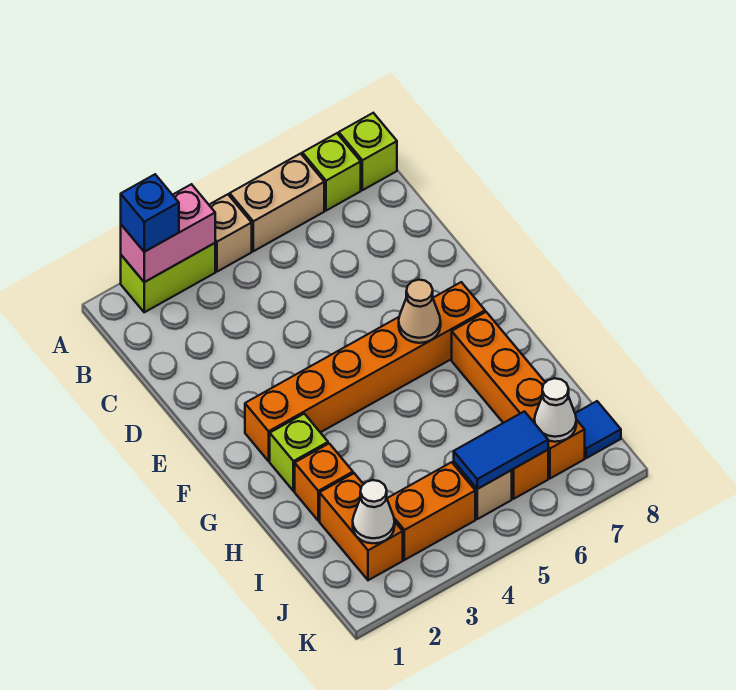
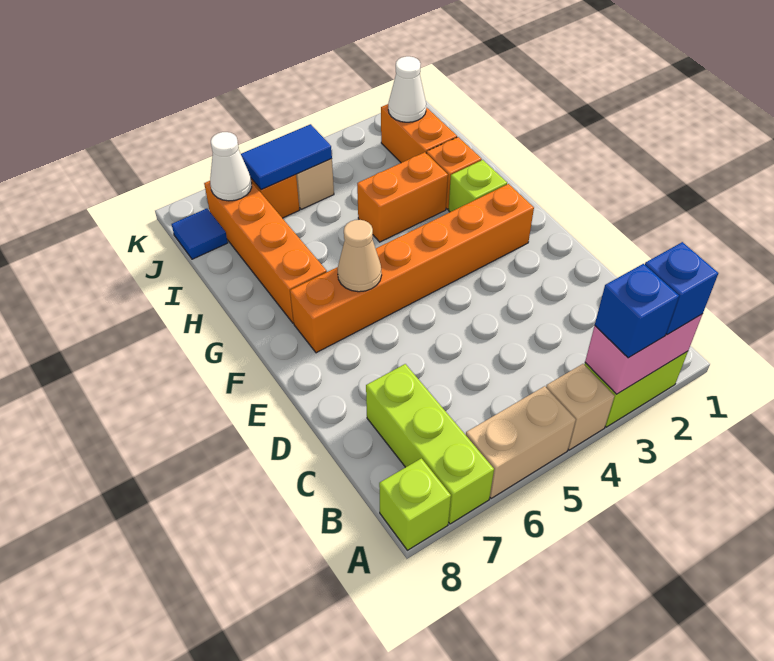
none -> blue brick A3 level 3
lime brick A7 level 1 -> lime brick A7:C7 level 1
orange brick J3:J4 level 1 -> orange brick H3:H4 level 1

